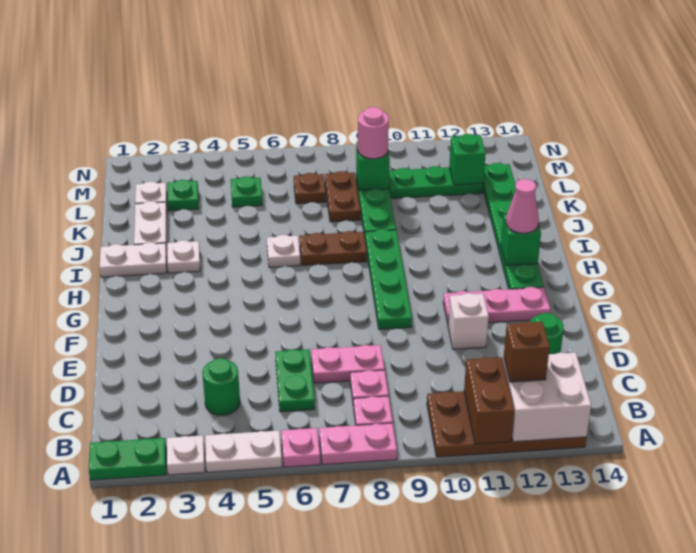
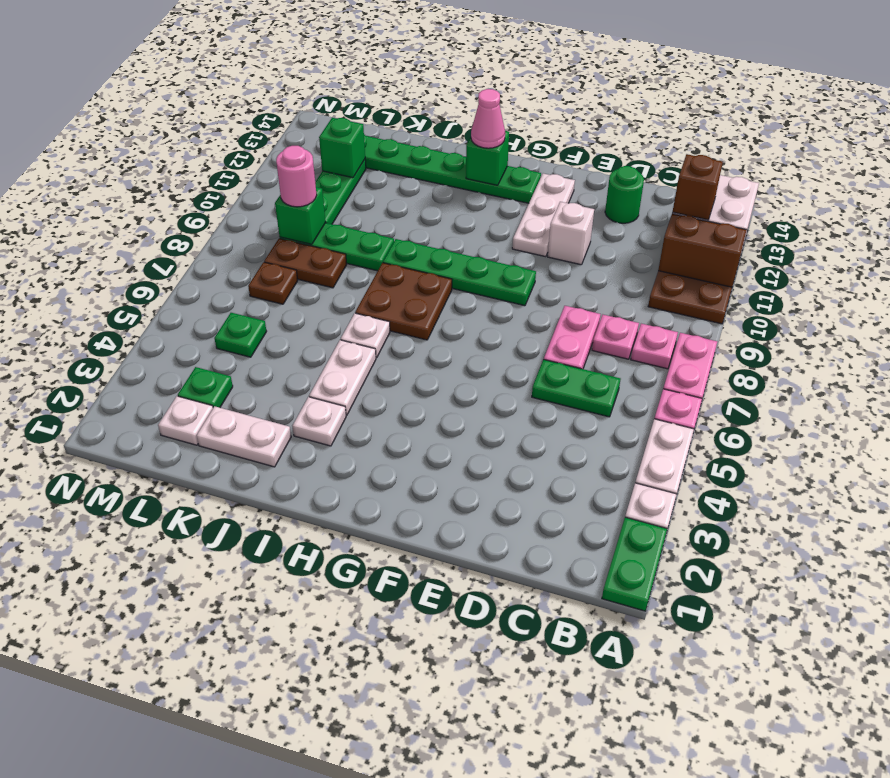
green round brick C4 level 1 -> none
pink plate F11:F13 level 1 -> white plate F11:F13 level 1
white plate I1:I2 level 1 -> white plate I4:I5 level 1
brown plate I7:I8 level 1 -> brown plate H7:I8 level 1

